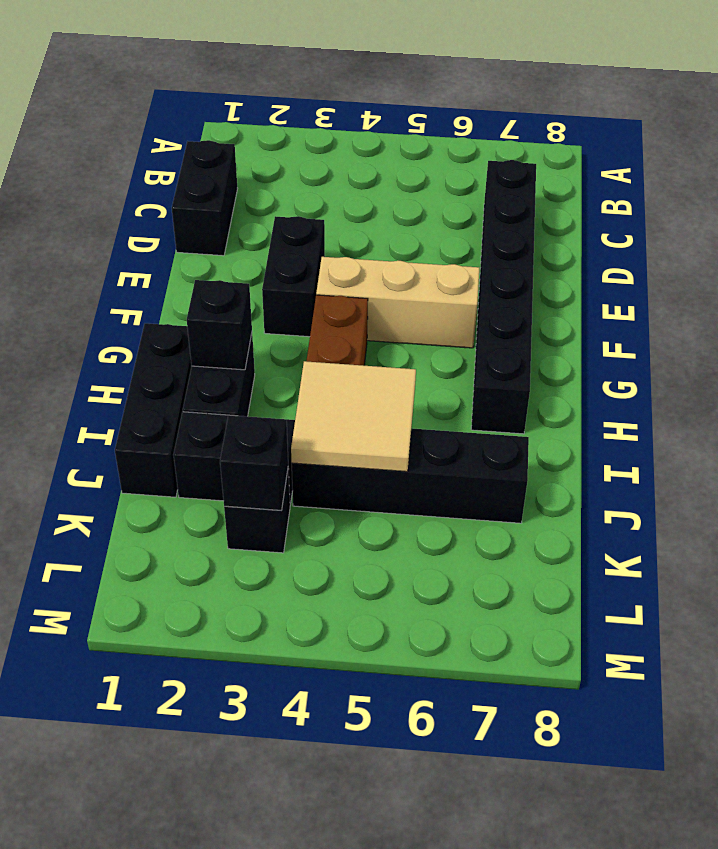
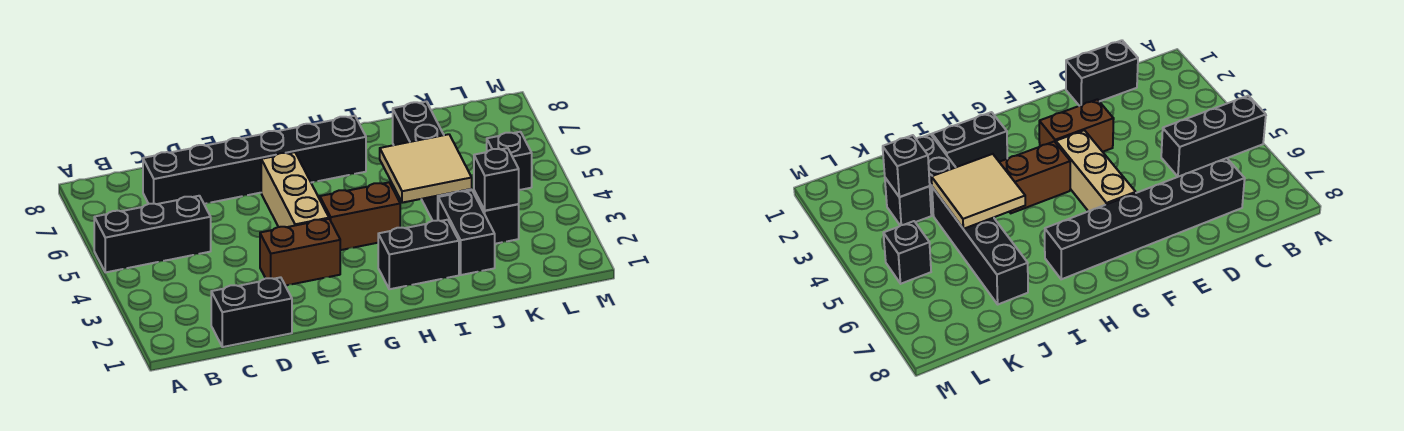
black brick E3:F3 level 1 -> brown brick E3:F3 level 1
black brick H1:J1 level 1 -> black brick A5:C5 level 1
black brick H2 level 2 -> black brick L5 level 1

